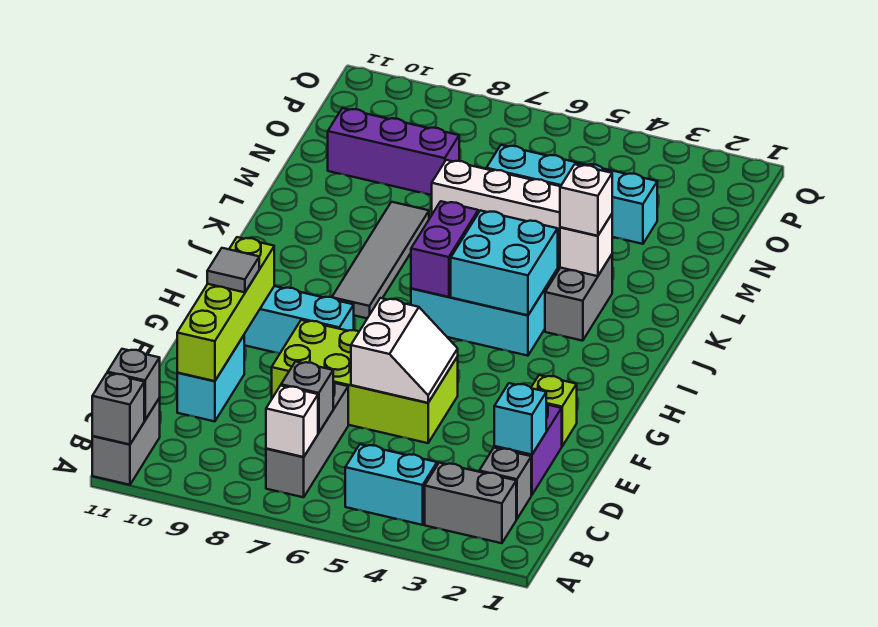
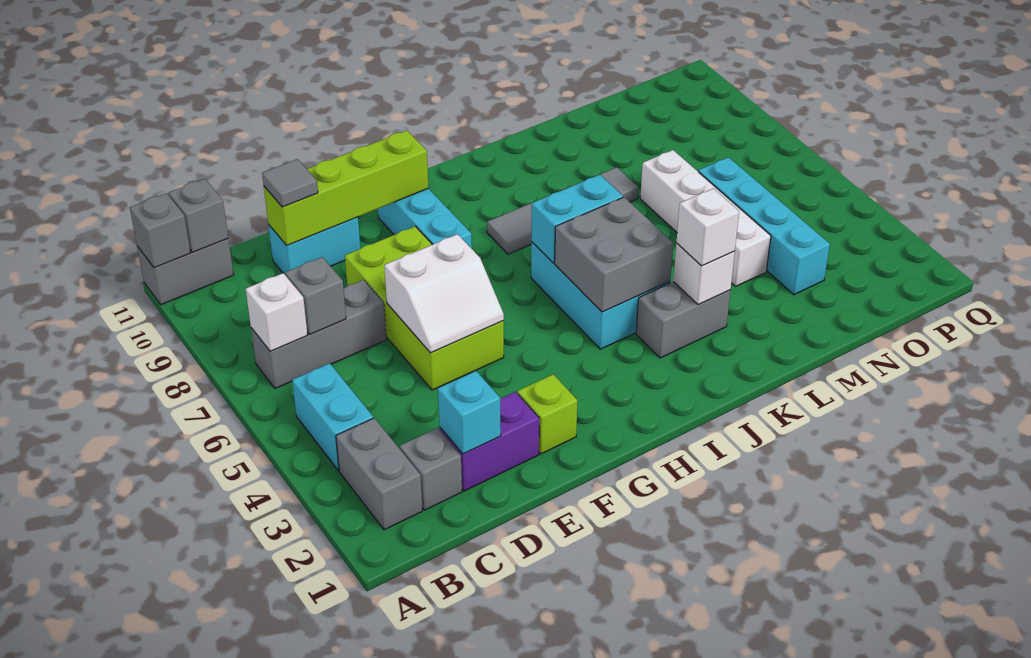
grey tile F10 level 3 -> grey tile D10 level 3
cyan brick I4:J5 level 2 -> grey brick I4:J5 level 2
purple brick I6:J6 level 2 -> cyan brick I6:J6 level 2
purple brick N8:N10 level 1 -> none

